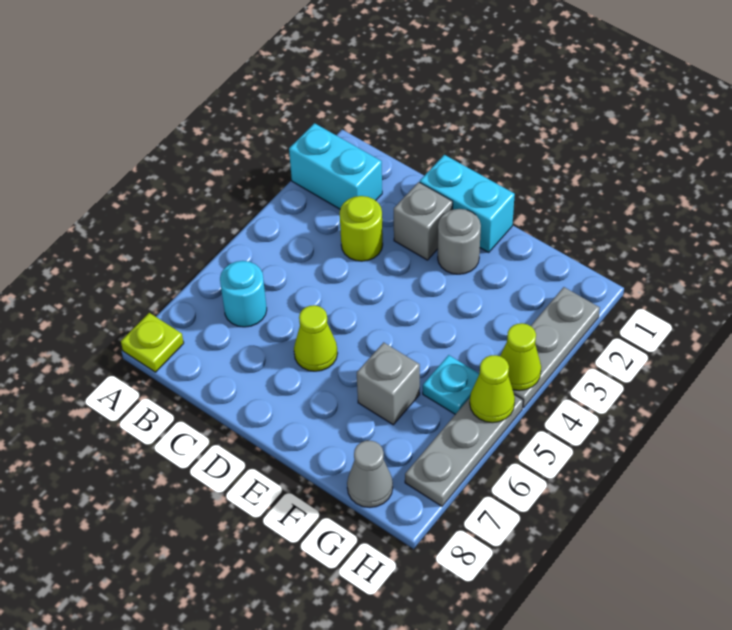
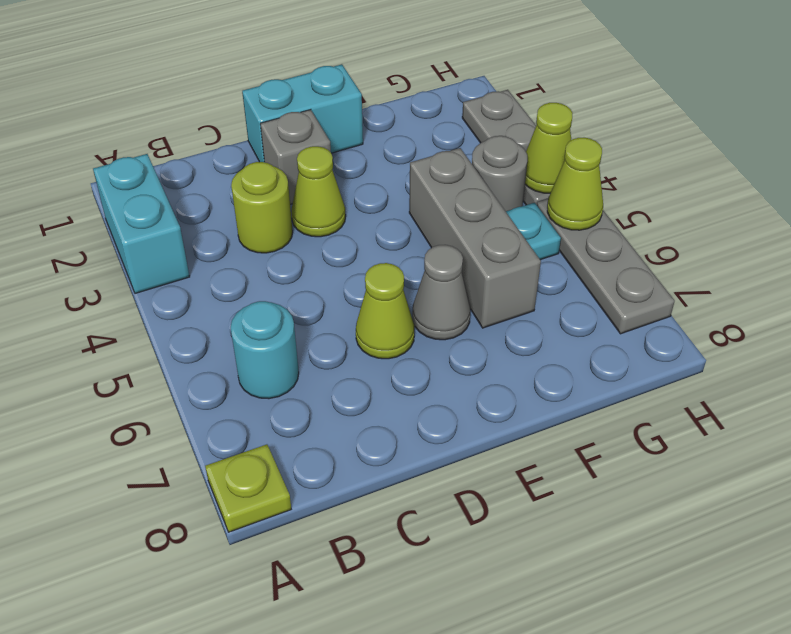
cyan brick A2:B2 level 1 -> cyan brick A2:A3 level 1
none -> lime cone D3 level 1
grey round brick E2 level 1 -> grey round brick G4 level 1
grey brick F6 level 1 -> grey brick F4:F6 level 1
grey cone G8 level 1 -> grey cone E6 level 1

